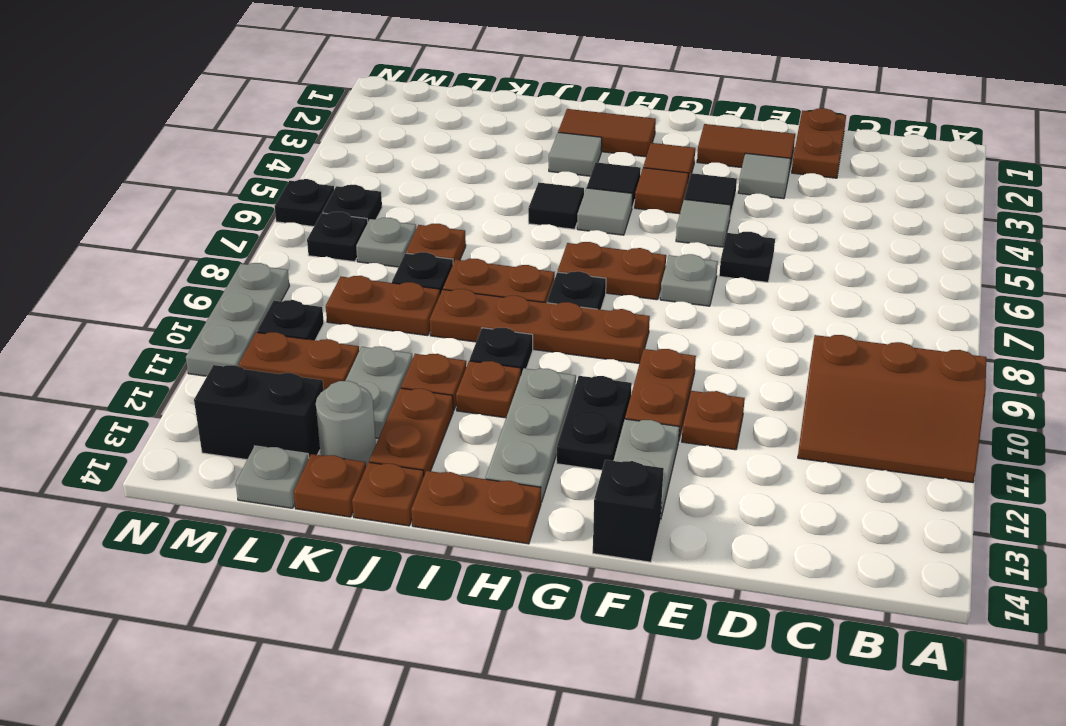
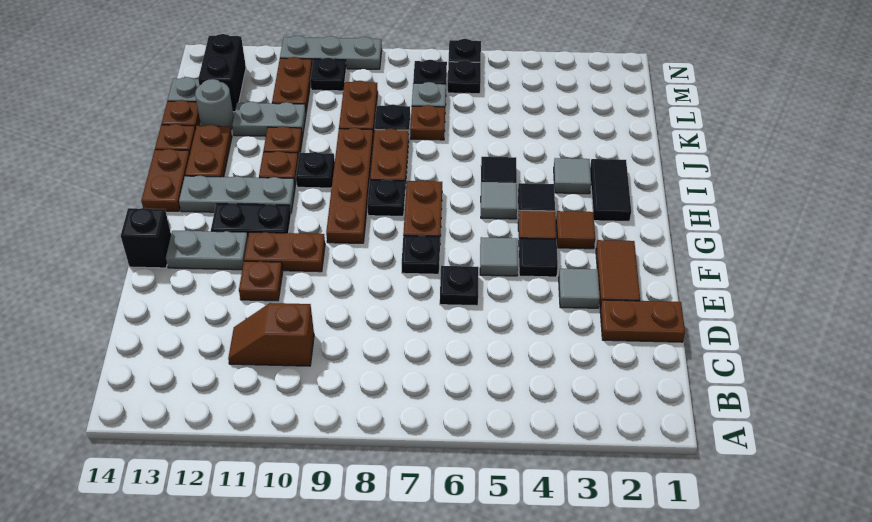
brown slope A10:C11 level 1 top 10 -> brown slope C10:C11 level 1 top 10
grey plate F7 level 1 -> black plate F7 level 1
brown tile H2:I2 level 1 -> black tile H2:I2 level 1
brown plate J12:J13 level 1 -> brown plate I13:J13 level 1

